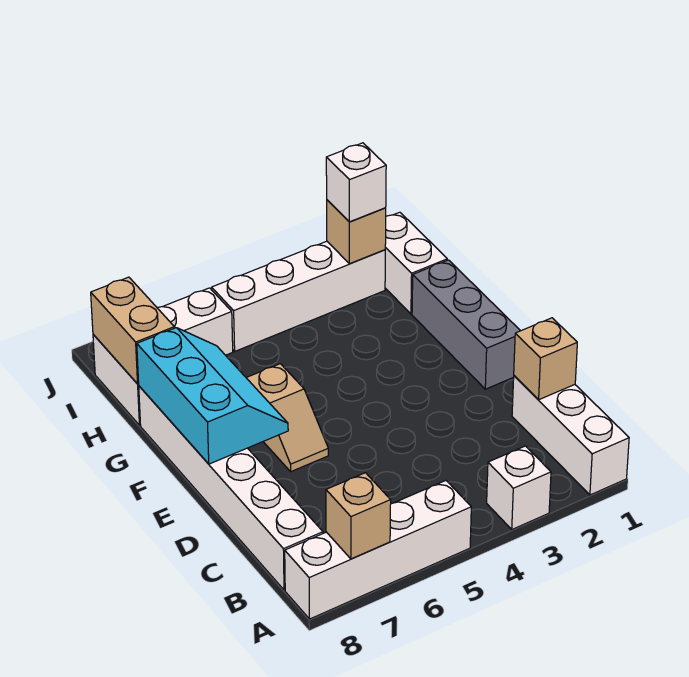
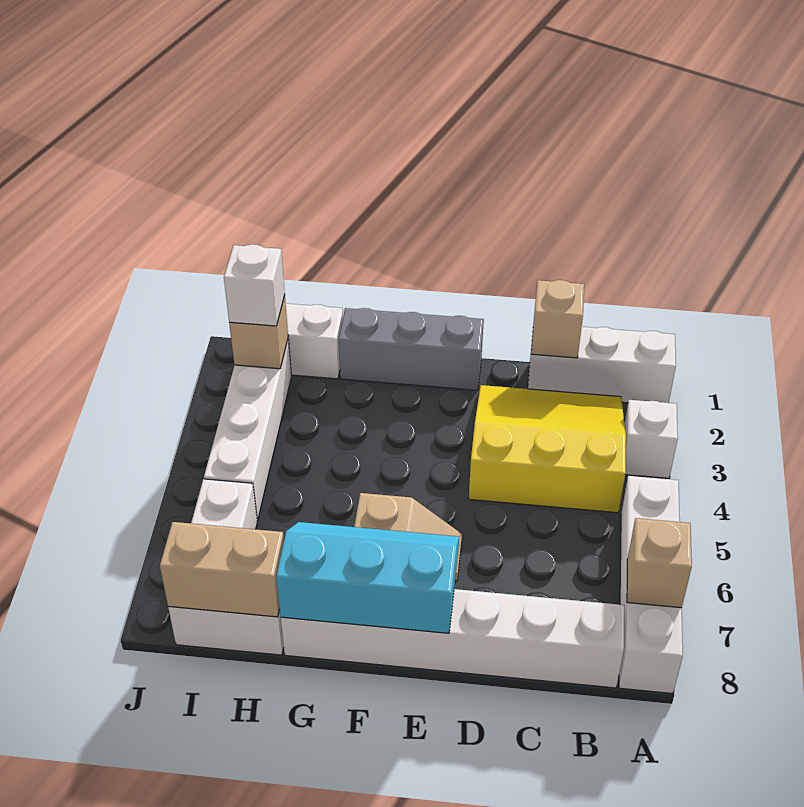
none -> yellow slope B2:D4 level 1 top 4

